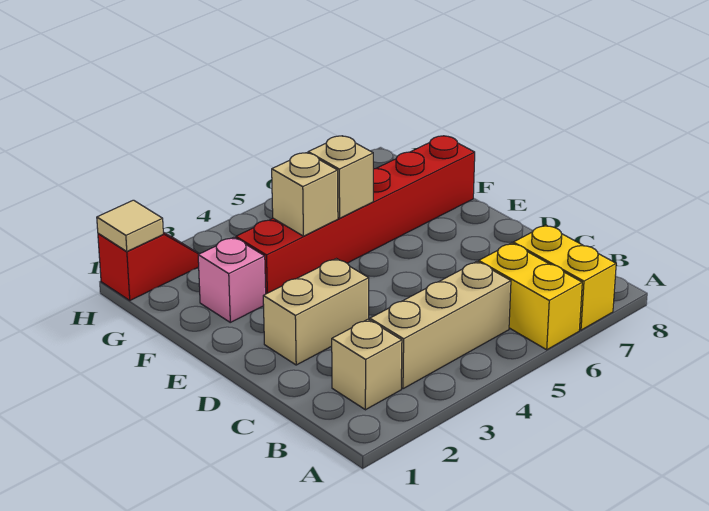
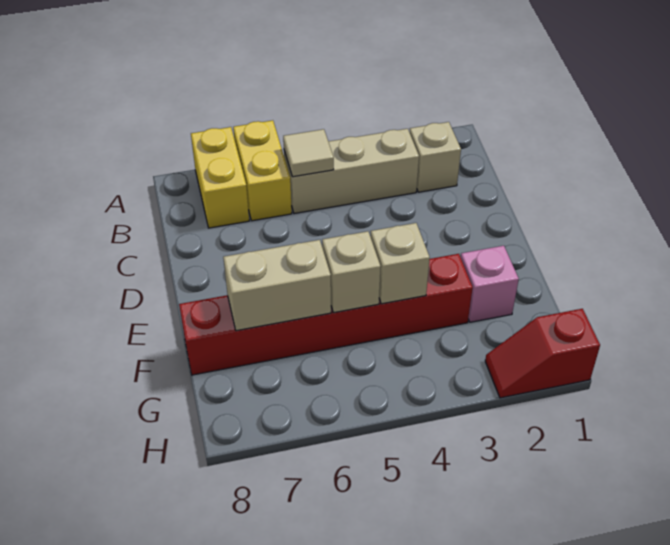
tan brick D2:D3 level 1 -> tan brick F6:F7 level 2
tan tile H1 level 2 -> tan tile B5 level 2

